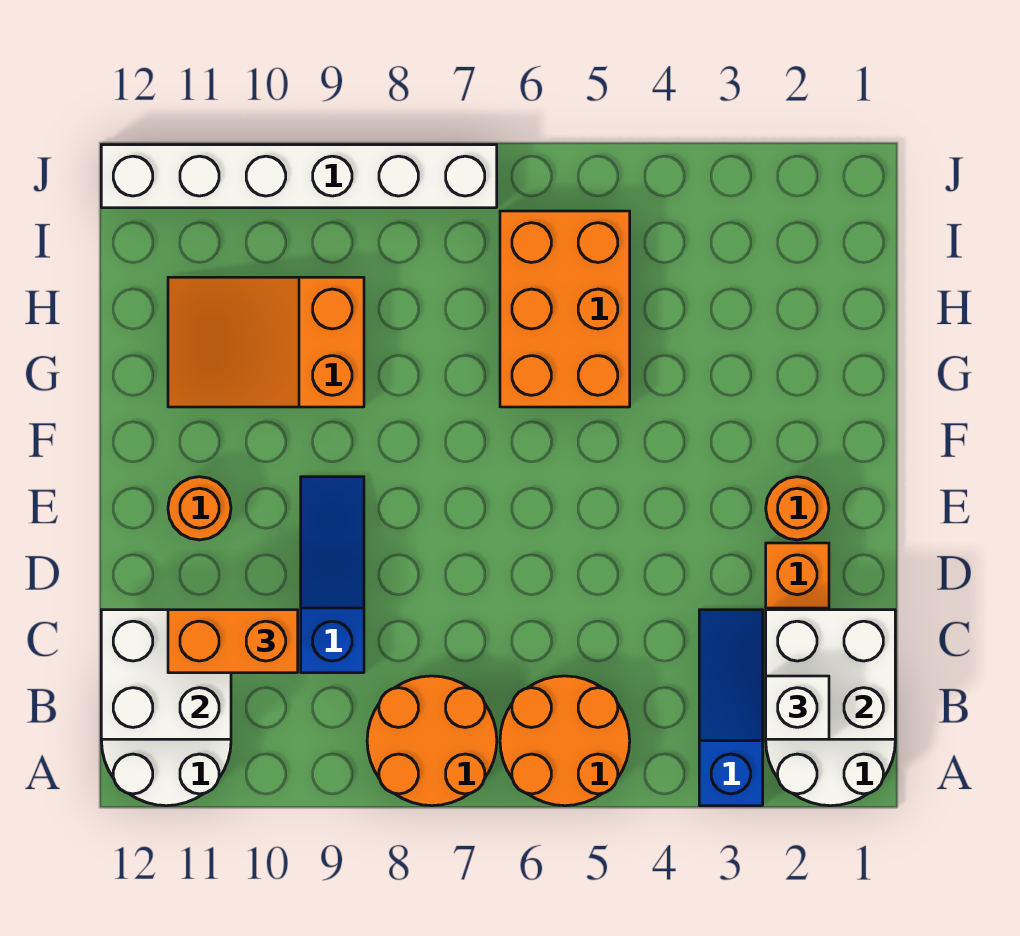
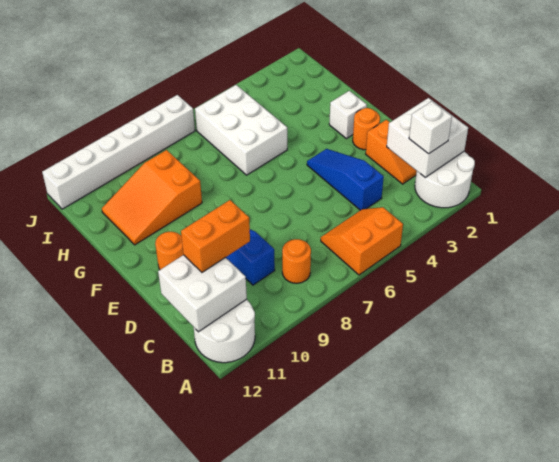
blue slope A3:C3 level 1 top A -> blue slope C4:E4 level 1 top C
orange round brick A5:B6 level 1 -> orange slope A5:B6 level 1 top A
orange round brick A7:B8 level 1 -> orange round brick B8 level 1
none -> white brick F2 level 1
orange brick G5:I6 level 1 -> white brick G5:I6 level 1

